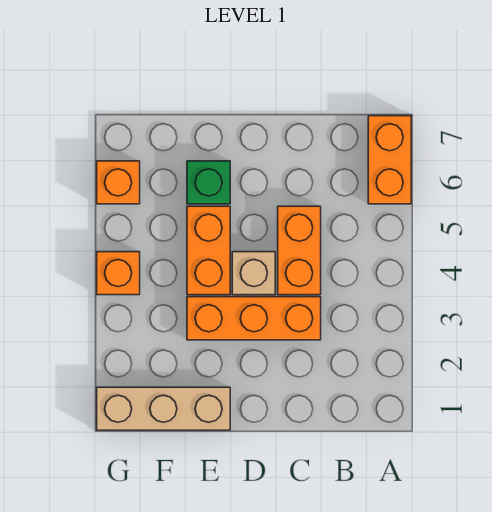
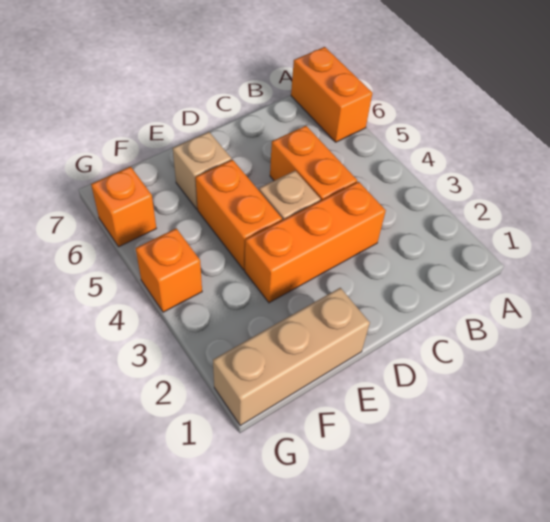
green brick E6 level 1 -> tan brick E6 level 1

